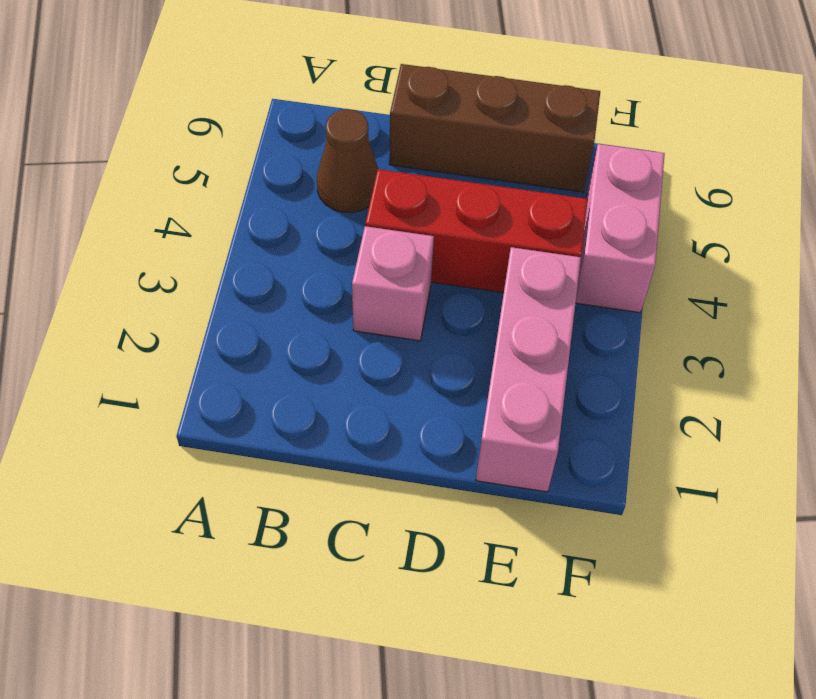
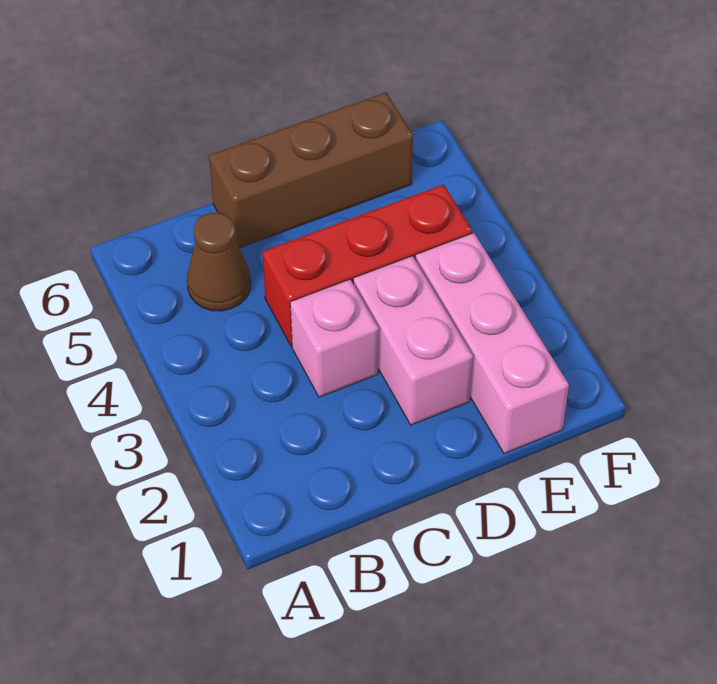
pink brick F4:F5 level 1 -> pink brick D2:D3 level 1

